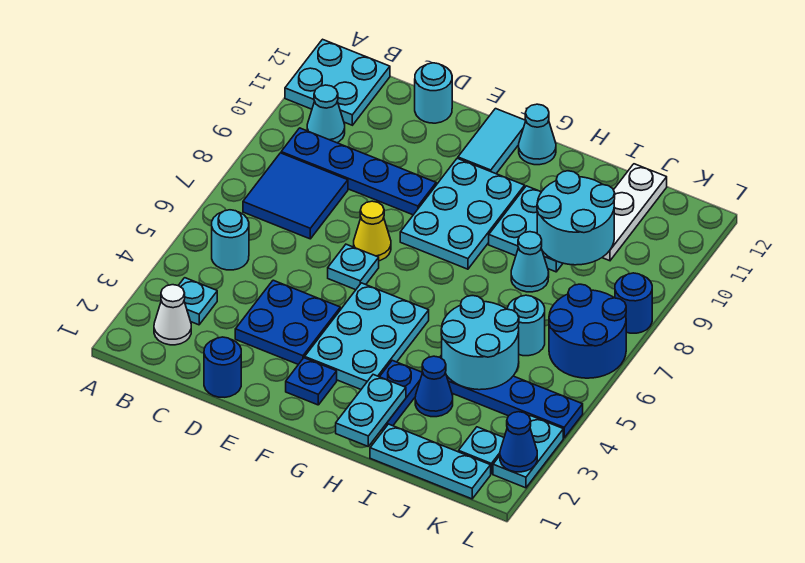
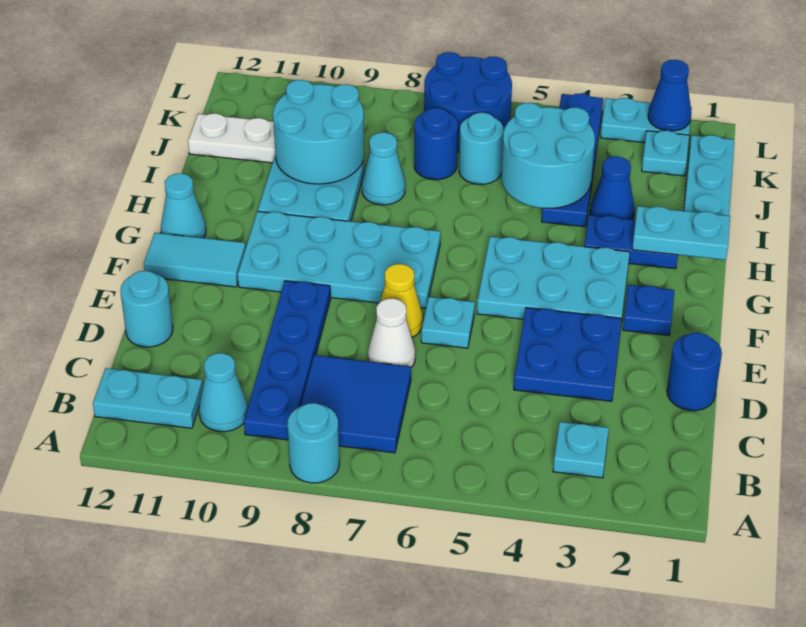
cyan plate A11:B12 level 1 -> cyan plate B11:B12 level 1
white cone B2 level 1 -> white cone D7 level 1
cyan round brick B5 level 1 -> cyan round brick A8 level 1
cyan plate F8:G10 level 1 -> cyan plate F7:G10 level 1
blue round brick L8 level 1 -> blue round brick J7 level 1

